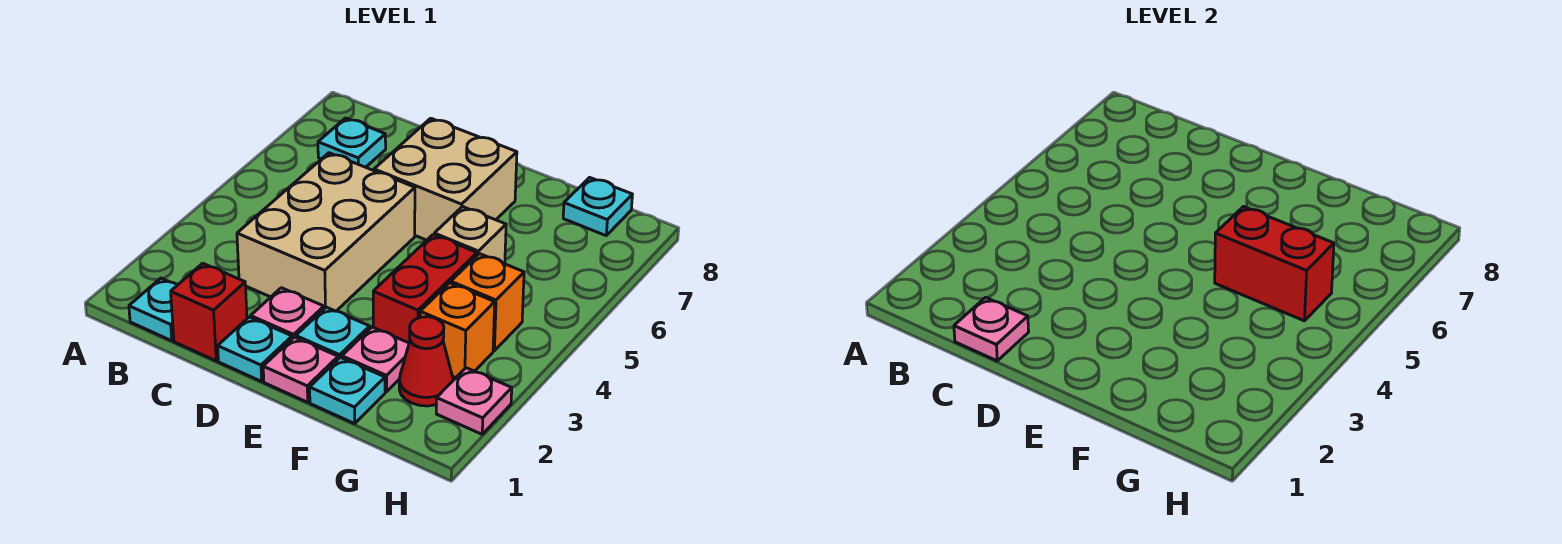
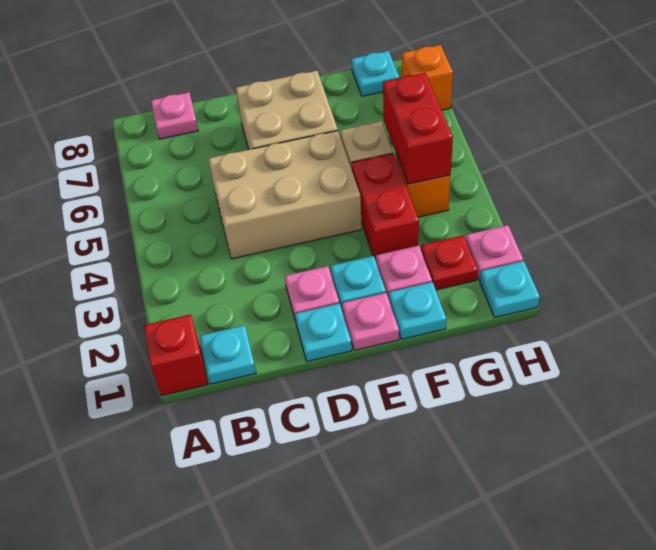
cyan plate B7 level 1 -> cyan plate H1 level 1
red brick C1 level 1 -> red brick A1 level 1
pink plate C1 level 2 -> pink plate B8 level 1
tan brick C3:D5 level 1 -> tan brick C4:E5 level 1
red brick F5:G5 level 2 -> red brick G4:G5 level 2
red cone G2 level 1 -> red plate G2 level 1
orange brick G3 level 1 -> orange brick H7 level 1

